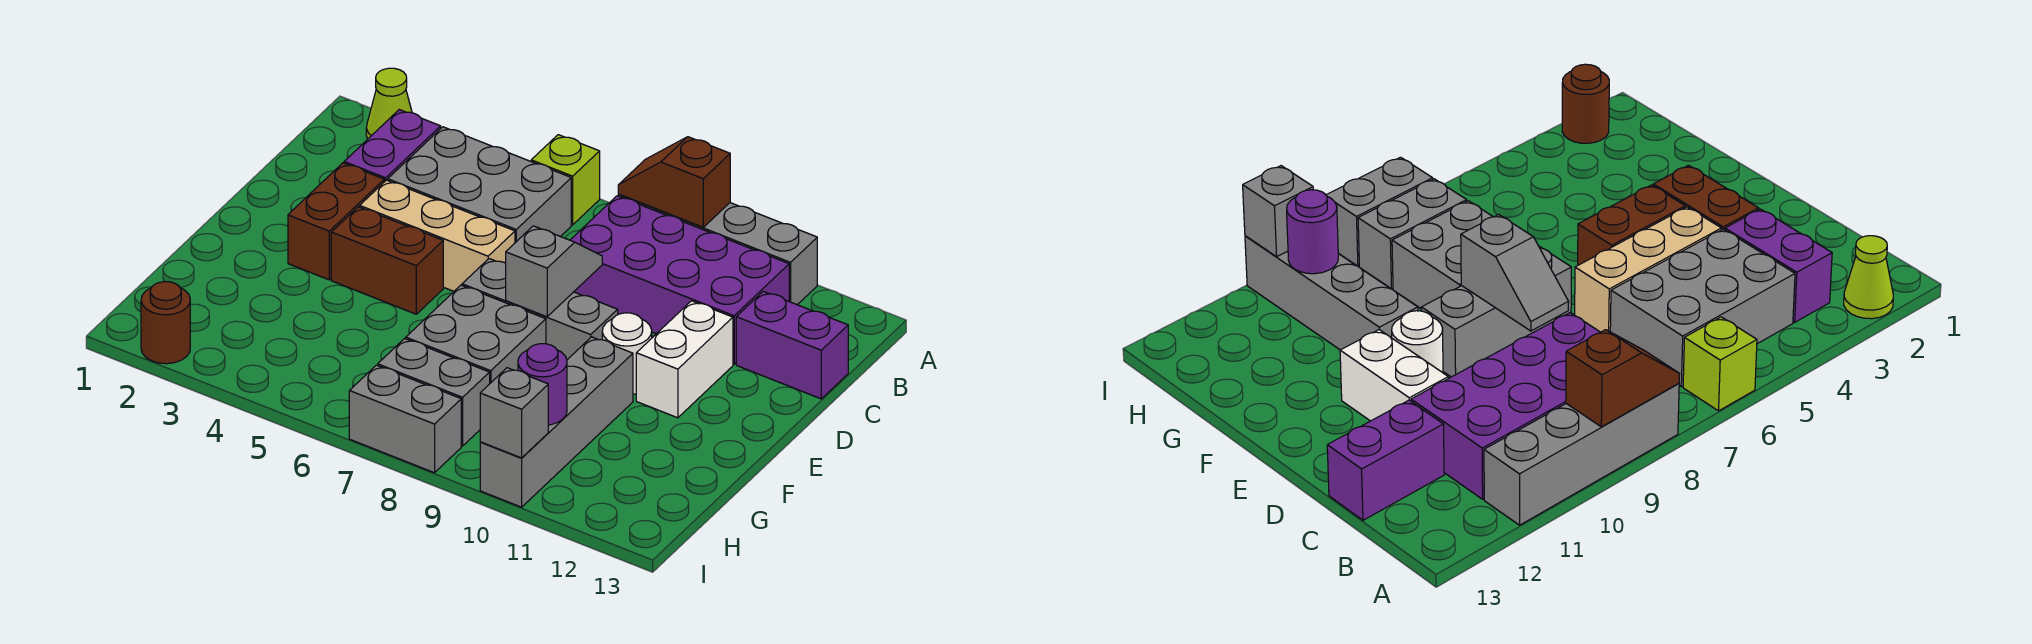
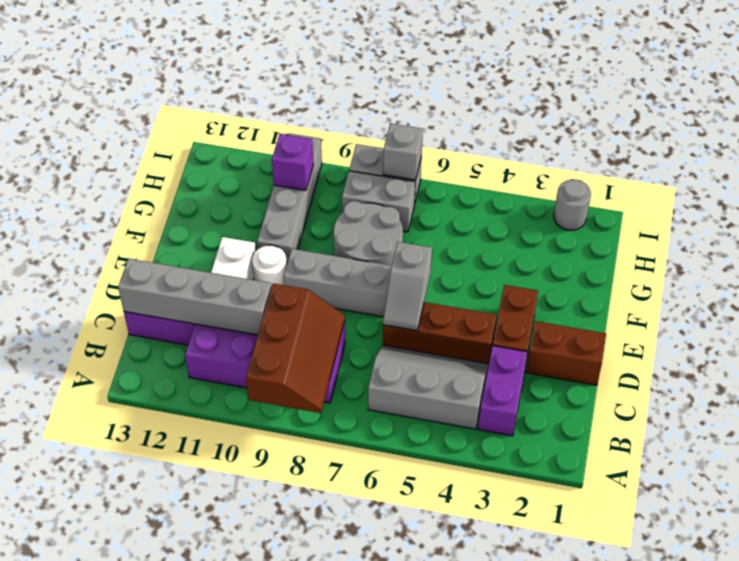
lime cone A2 level 1 -> none
lime brick A6 level 1 -> none
grey brick A8:A11 level 1 -> grey brick C10:C13 level 2
brown slope A8:A9 level 2 top 9 -> brown slope A8:C9 level 2 top 9
grey brick B4:C6 level 1 -> grey slope B4:C6 level 1 top B
tan brick D4:D6 level 1 -> brown brick D4:D6 level 1
grey slope D8:E8 level 2 top E -> grey slope D6:E6 level 2 top E
brown brick E4:E5 level 1 -> brown brick D1:D2 level 1
grey brick F7:G8 level 1 -> grey round brick F7:G8 level 1
purple round brick H10 level 2 -> purple brick H10 level 2
brown round brick I2 level 1 -> grey round brick I2 level 1
grey brick I10 level 2 -> grey brick I7 level 2

